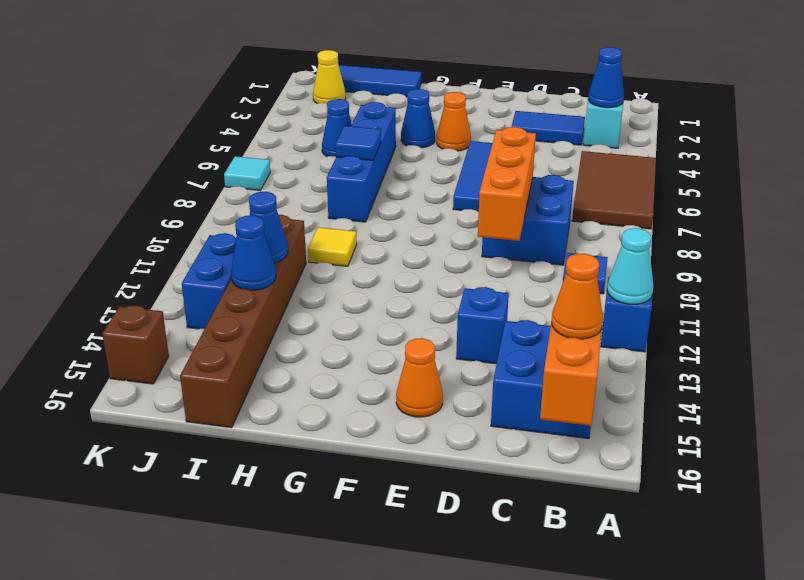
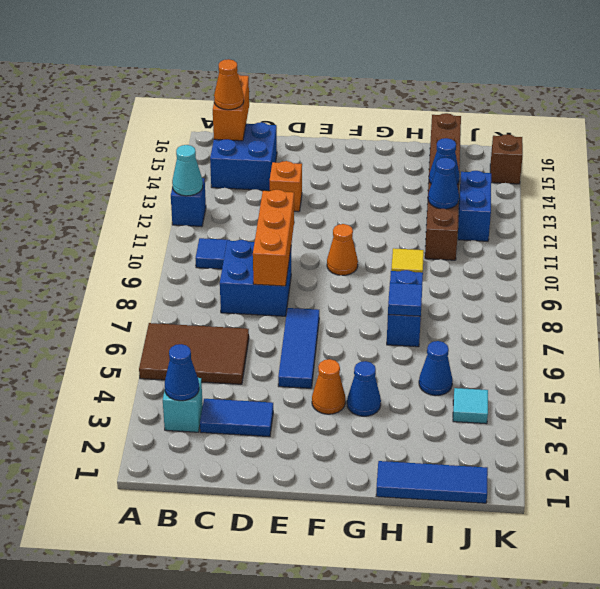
brown tile A5:B7 level 1 -> brown tile A5:C6 level 1
blue brick D13 level 1 -> orange brick D13 level 1
orange cone E15 level 1 -> orange cone F10 level 1
blue brick H5:H8 level 1 -> blue brick H7:H8 level 1
yellow cone J2 level 1 -> none
cyan tile K7 level 1 -> cyan tile J4 level 1

